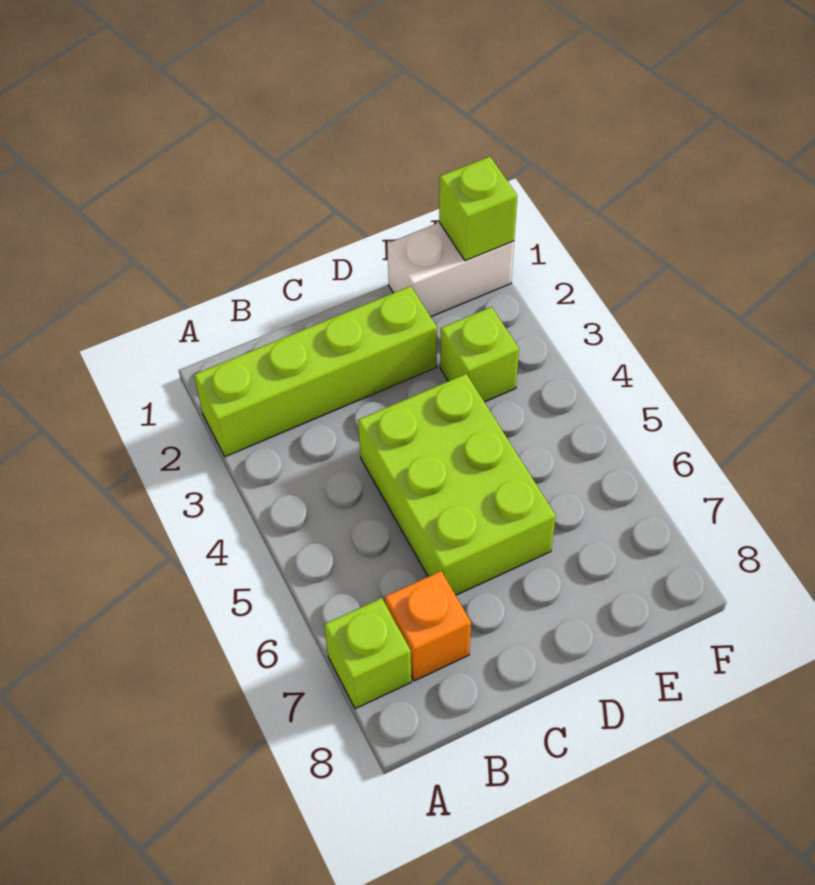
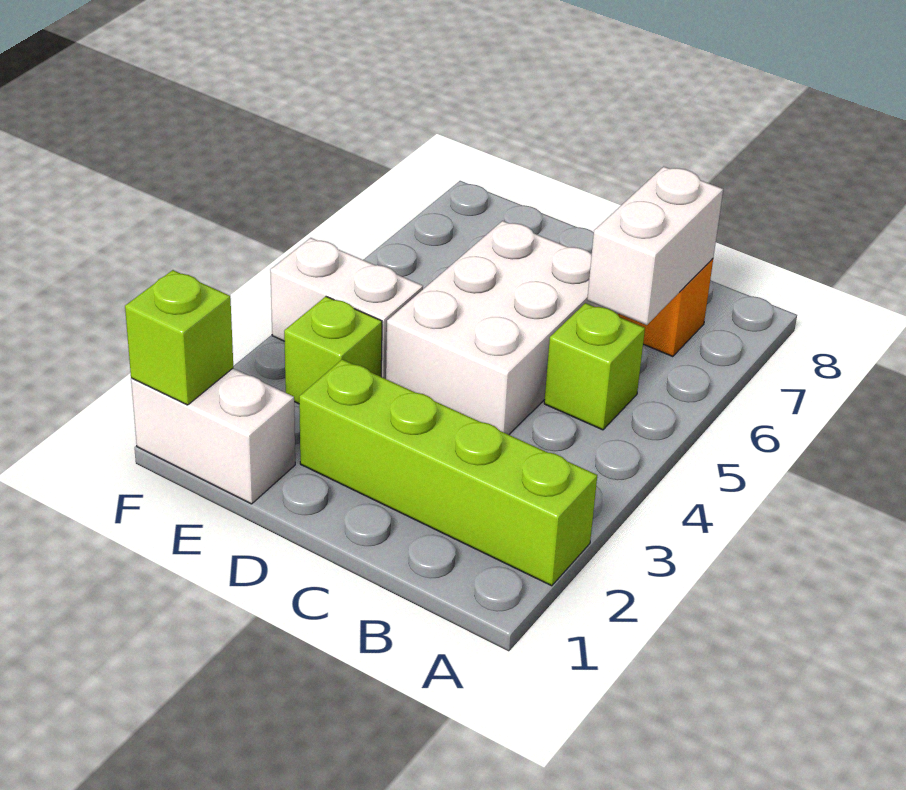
lime brick A7 level 1 -> lime brick B5 level 1
none -> white brick B6:B7 level 2
lime brick C4:D6 level 1 -> white brick C4:D6 level 1
none -> white brick E4:F4 level 1

